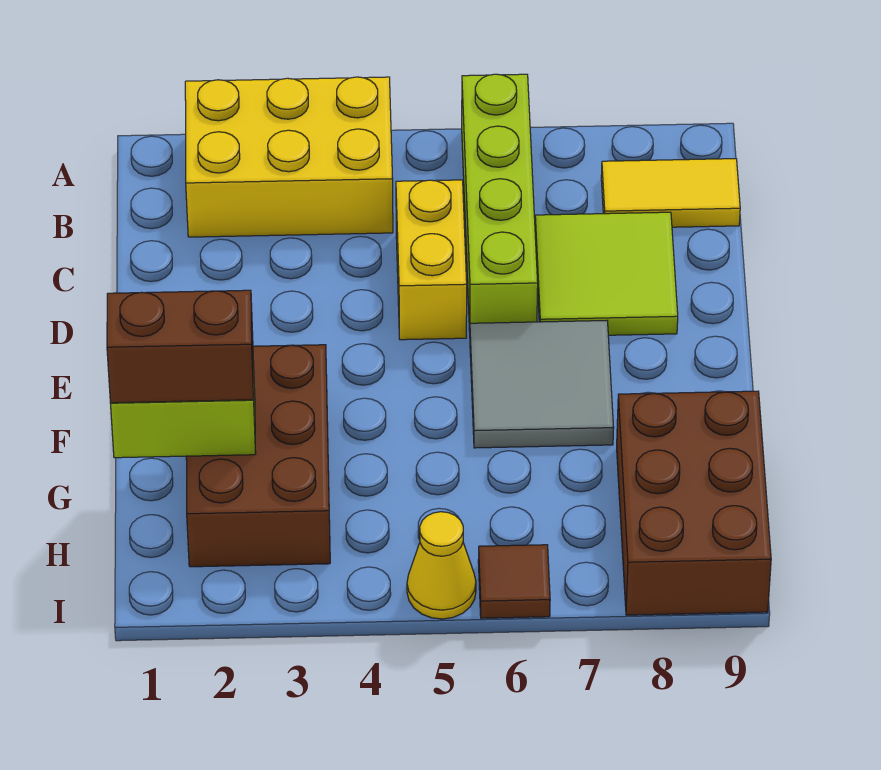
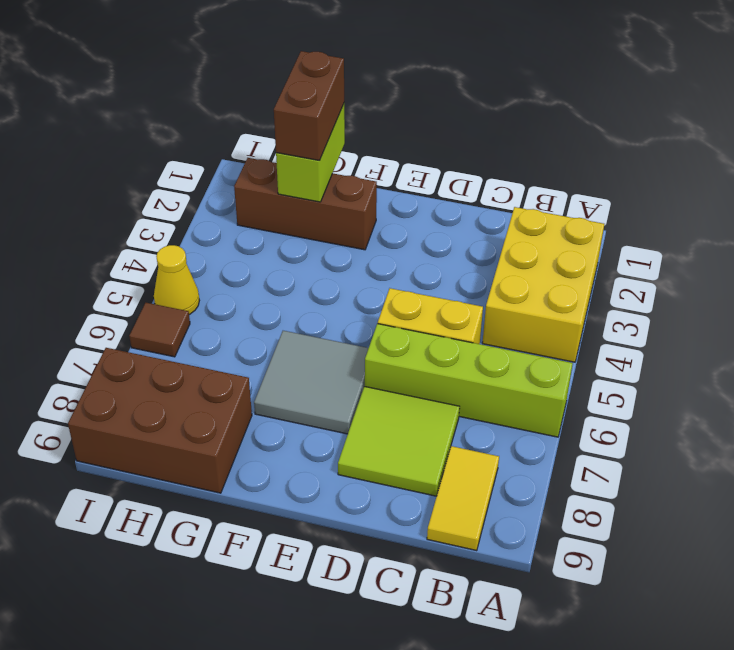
brown brick F2:H3 level 1 -> brown brick F2:H2 level 1

